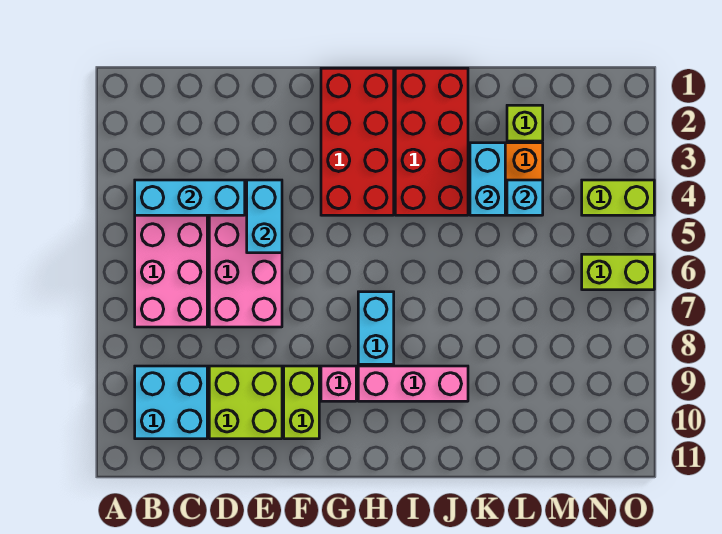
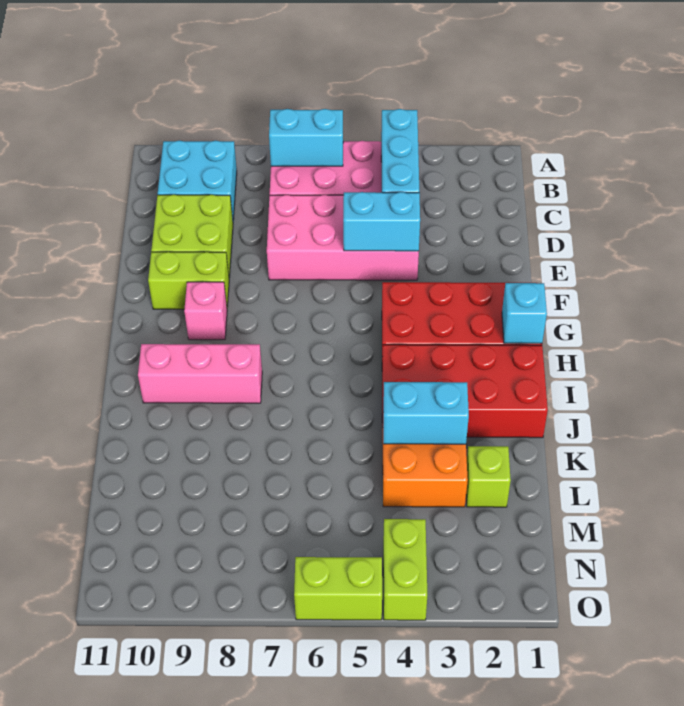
cyan brick H7:H8 level 1 -> cyan brick B6:B7 level 2
pink brick H9:J9 level 1 -> pink brick I8:I10 level 1
cyan brick L4 level 2 -> cyan brick H1 level 2
lime brick N6:O6 level 1 -> lime brick O5:O6 level 1

